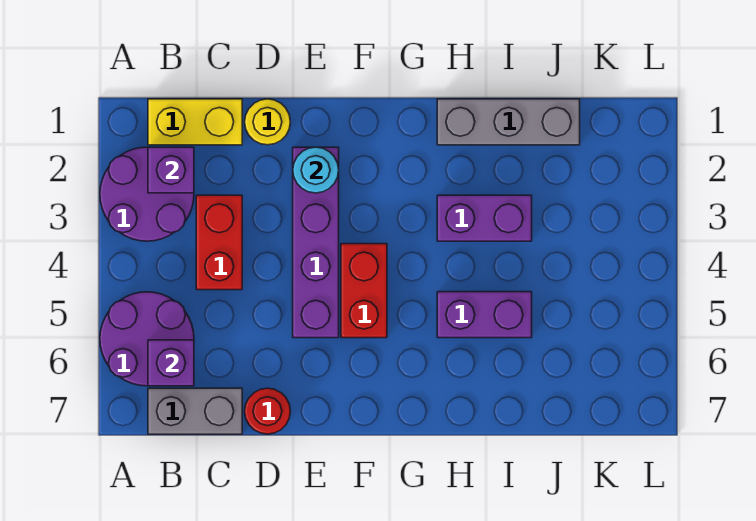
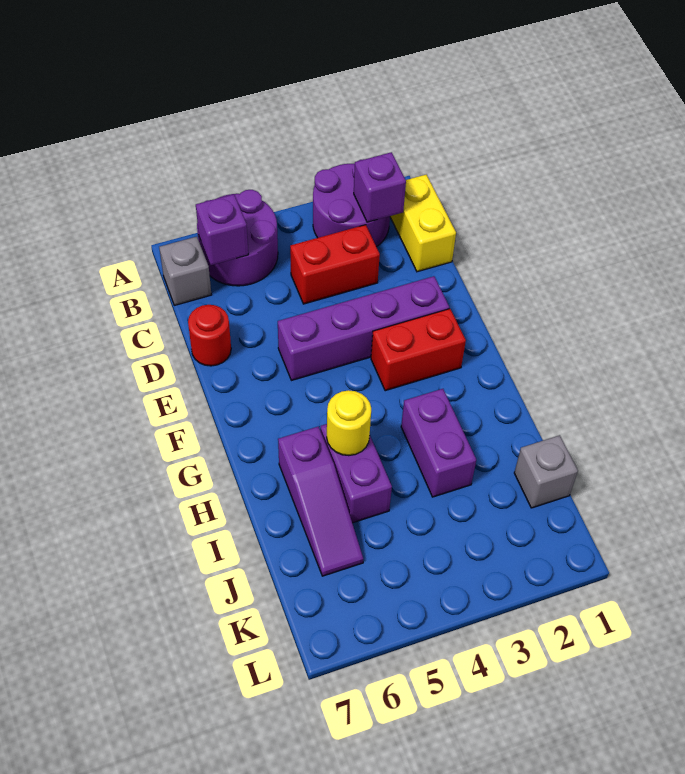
grey brick B7:C7 level 1 -> grey brick B7 level 1
yellow round brick D1 level 1 -> yellow round brick H5 level 2
cyan round brick E2 level 2 -> none
red brick F4:F5 level 1 -> red brick F2:F3 level 1
grey brick H1:J1 level 1 -> grey brick J1 level 1
none -> purple slope H6:J6 level 1 top H

